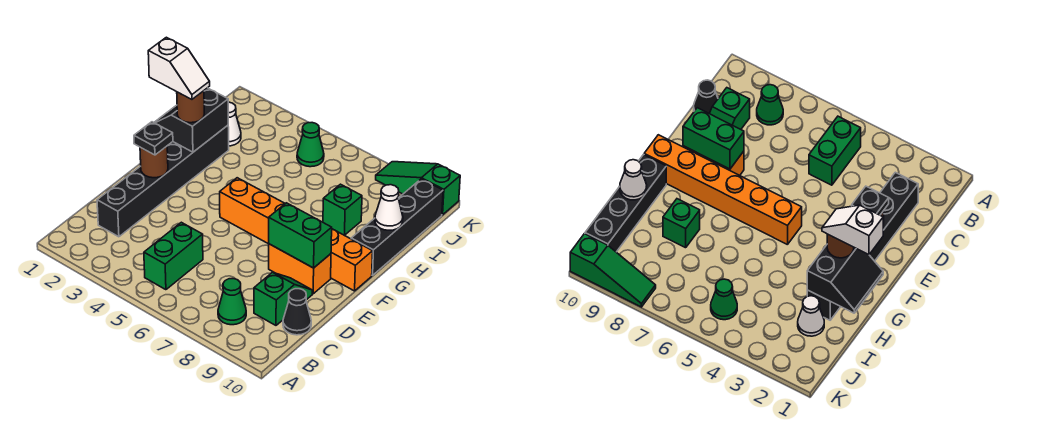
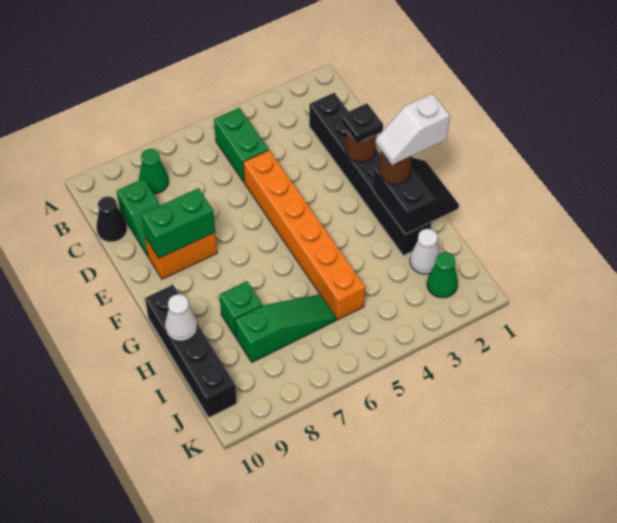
orange brick F5:F10 level 1 -> orange brick D5:I5 level 1
green cone J5 level 1 -> green cone J2 level 1
green slope K8:K10 level 1 top 10 -> green slope I6:I8 level 1 top 8

